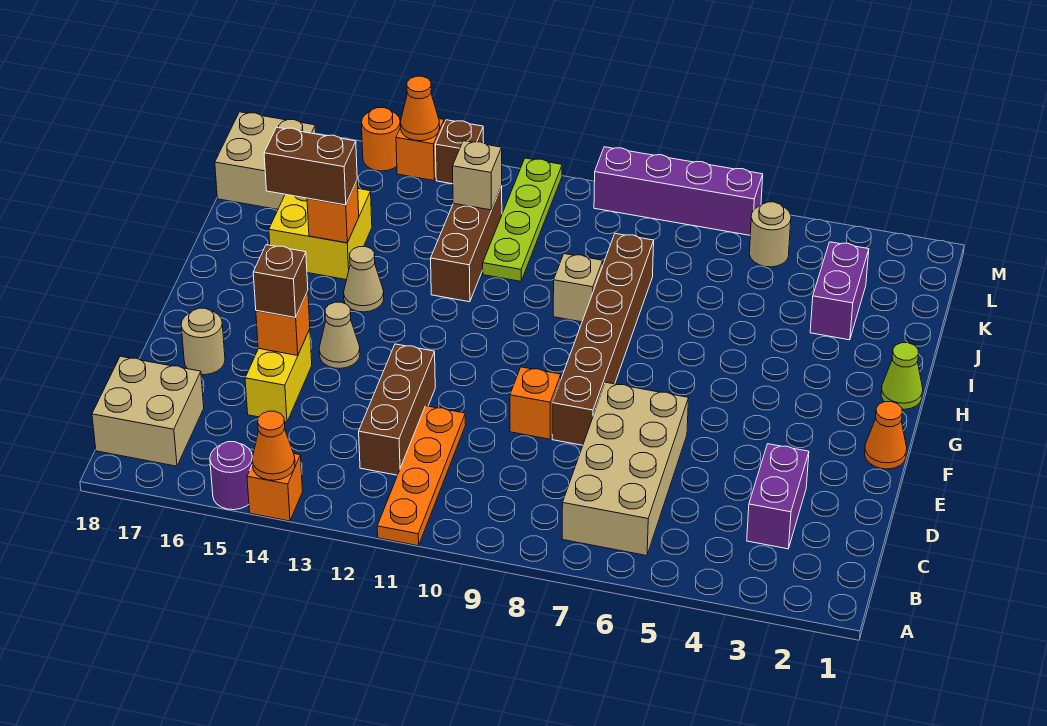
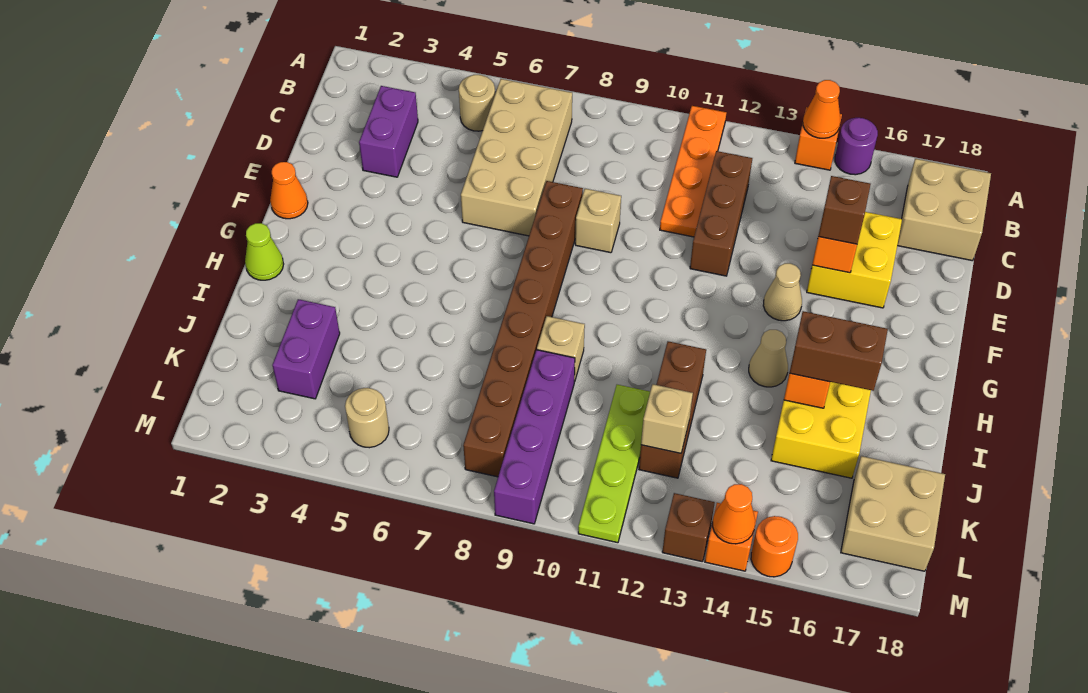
yellow brick D15:E15 level 1 -> yellow brick D15:E16 level 1
brown brick E8:J8 level 1 -> brown brick E8:L8 level 1
orange brick E9 level 1 -> tan brick E9 level 1
tan round brick E17 level 1 -> tan round brick B5 level 1
purple brick M6:M9 level 1 -> purple brick J9:M9 level 1

